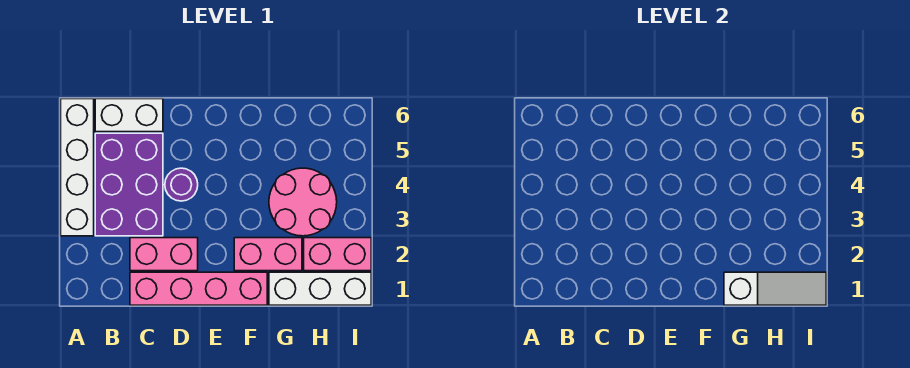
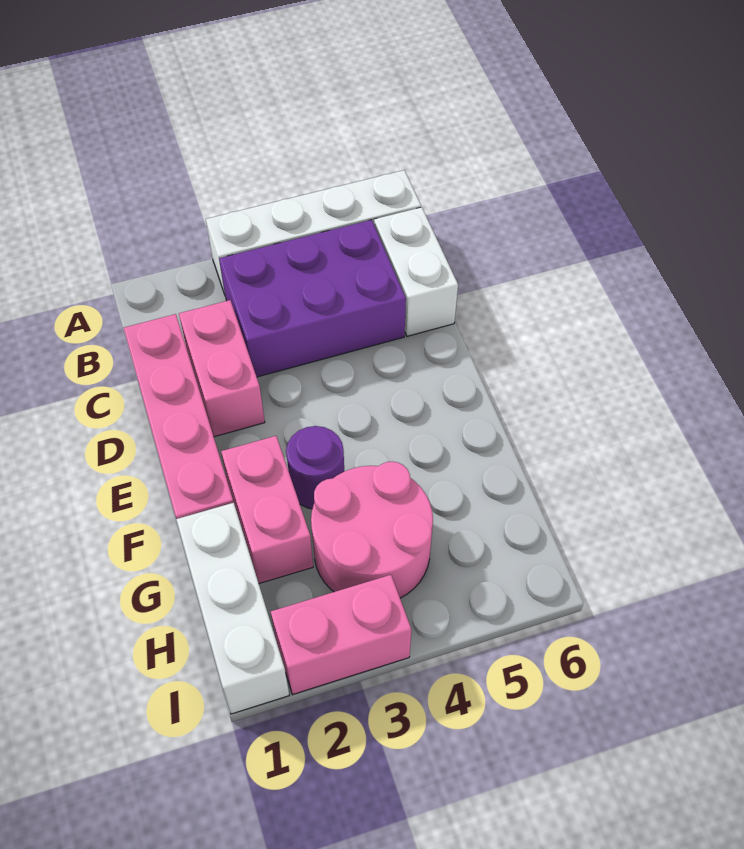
purple round brick D4 level 1 -> purple round brick F3 level 1
white slope G1:I1 level 2 top G -> none
pink brick H2:I2 level 1 -> pink brick I2:I3 level 1

